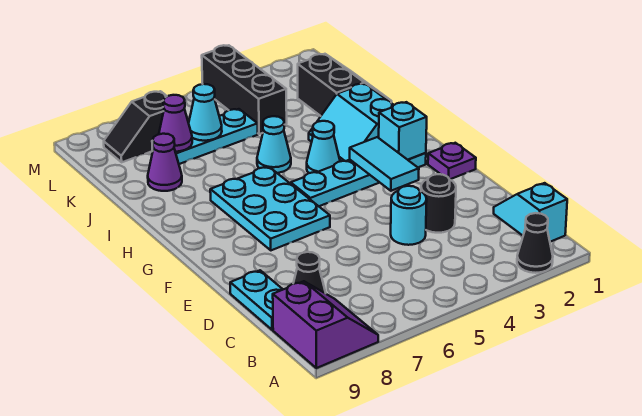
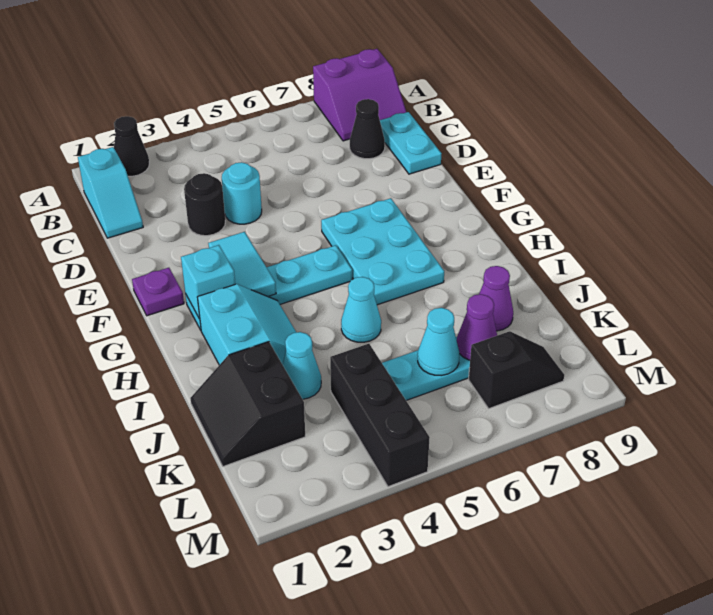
purple slope A8:B9 level 1 top 9 -> purple slope A8:B9 level 1 top A
cyan cone H4 level 1 -> cyan cone J3 level 1

